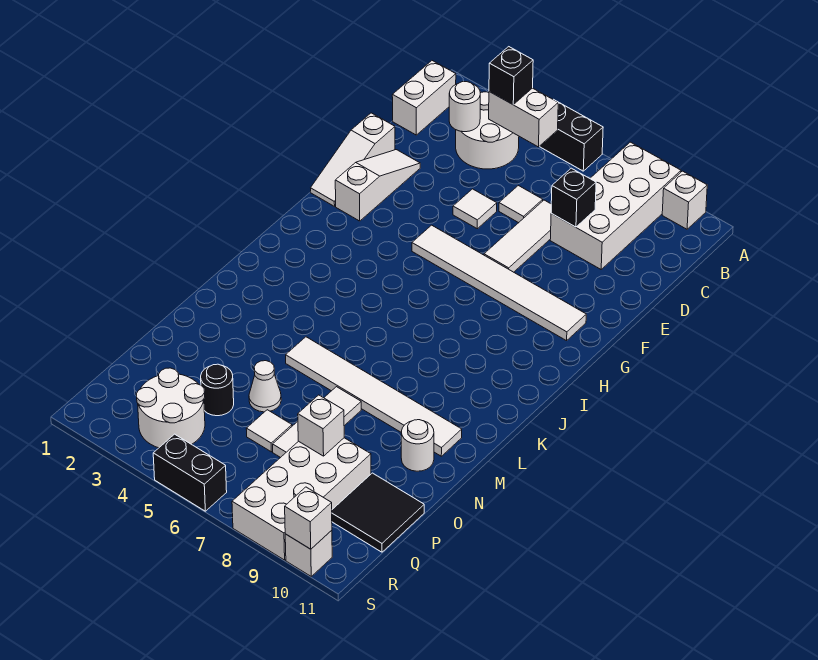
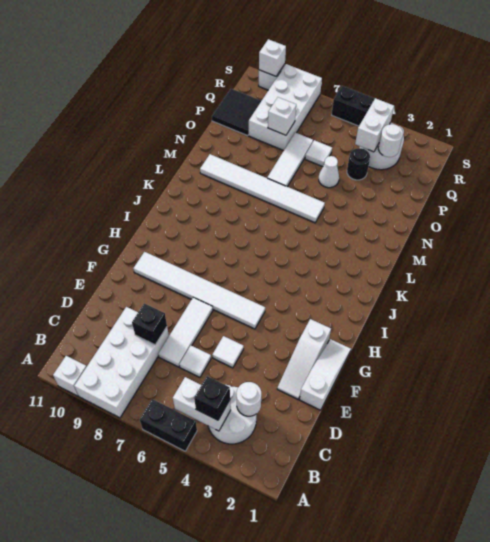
white brick B1:C1 level 1 -> white brick Q4:R4 level 2
white round brick N10 level 1 -> white round brick Q3 level 2

